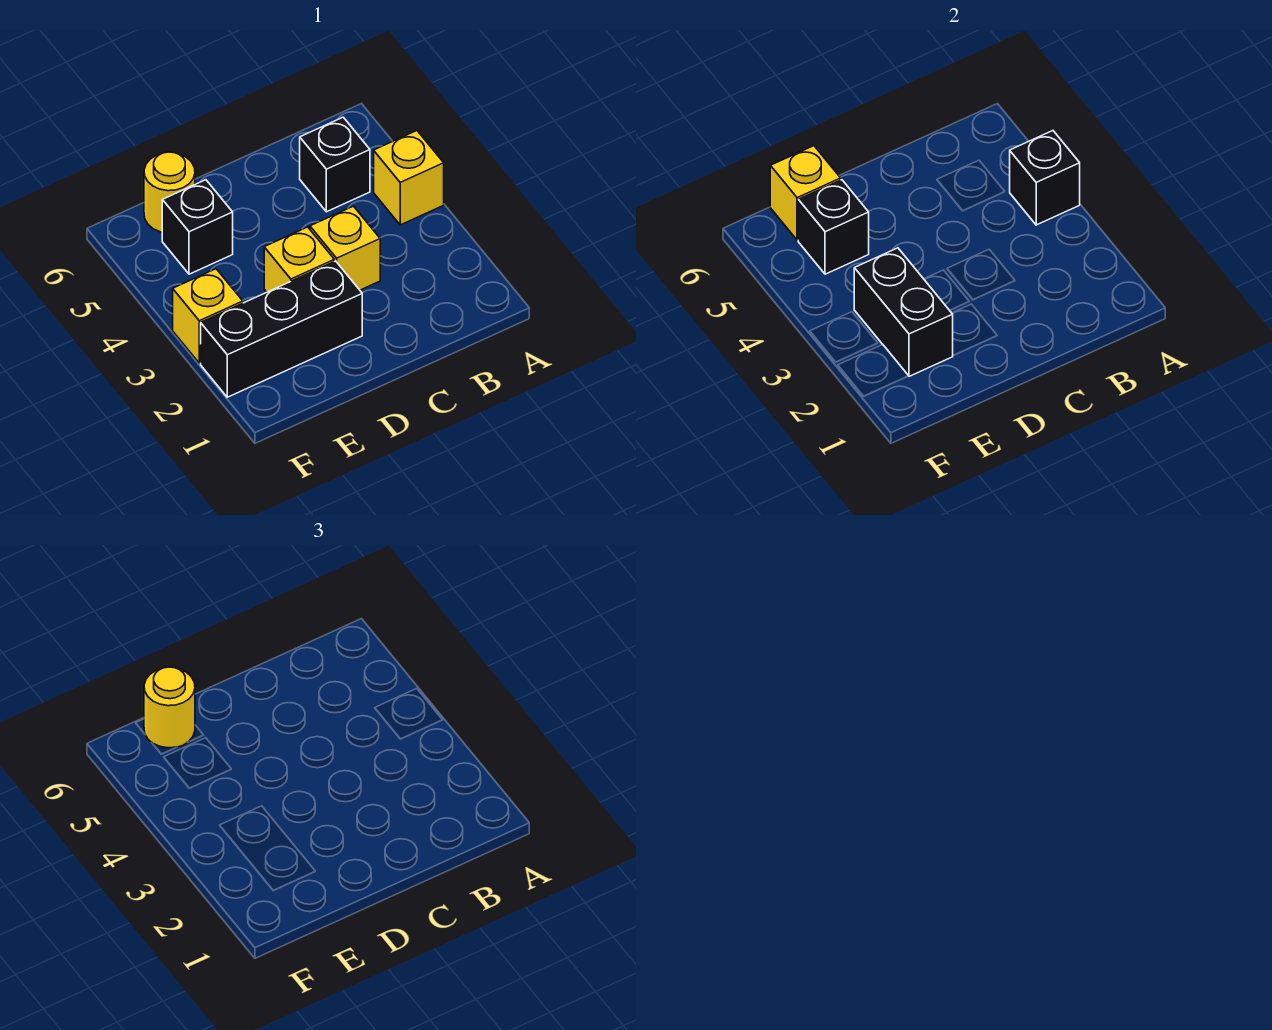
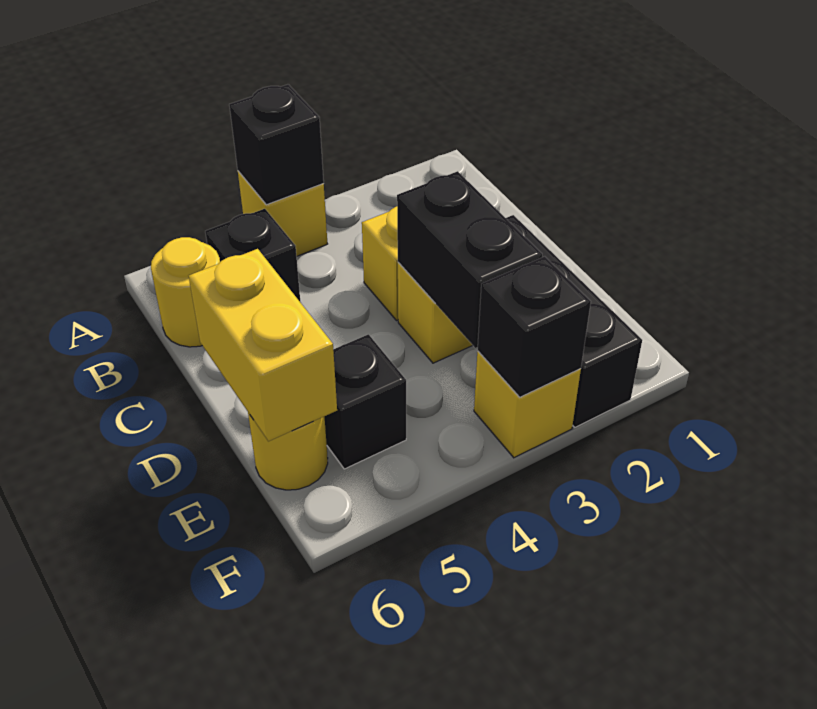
black brick E2:E3 level 2 -> black brick D3:E3 level 2
black brick E5 level 2 -> black brick F3 level 2
yellow brick E6 level 2 -> yellow brick D6:E6 level 2
yellow round brick E6 level 3 -> yellow round brick B6 level 1

